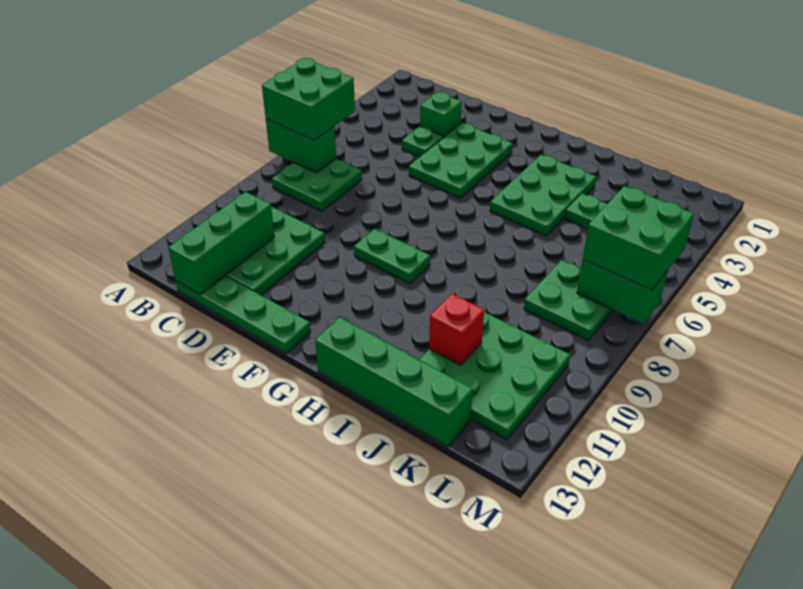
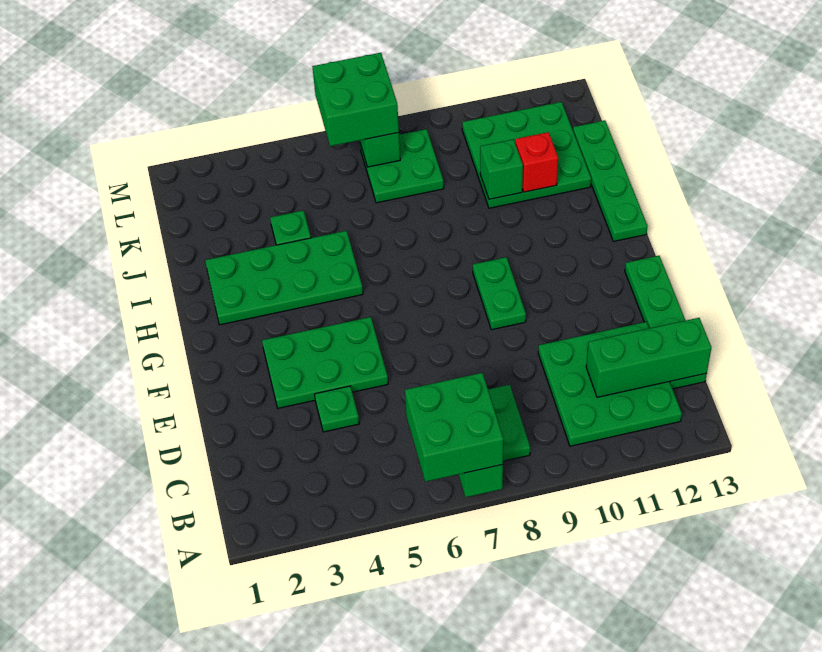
green brick D3 level 1 -> green brick J10 level 2
green plate H3:I5 level 1 -> green plate H2:I5 level 1
green brick H13:K13 level 1 -> green plate H13:K13 level 1

